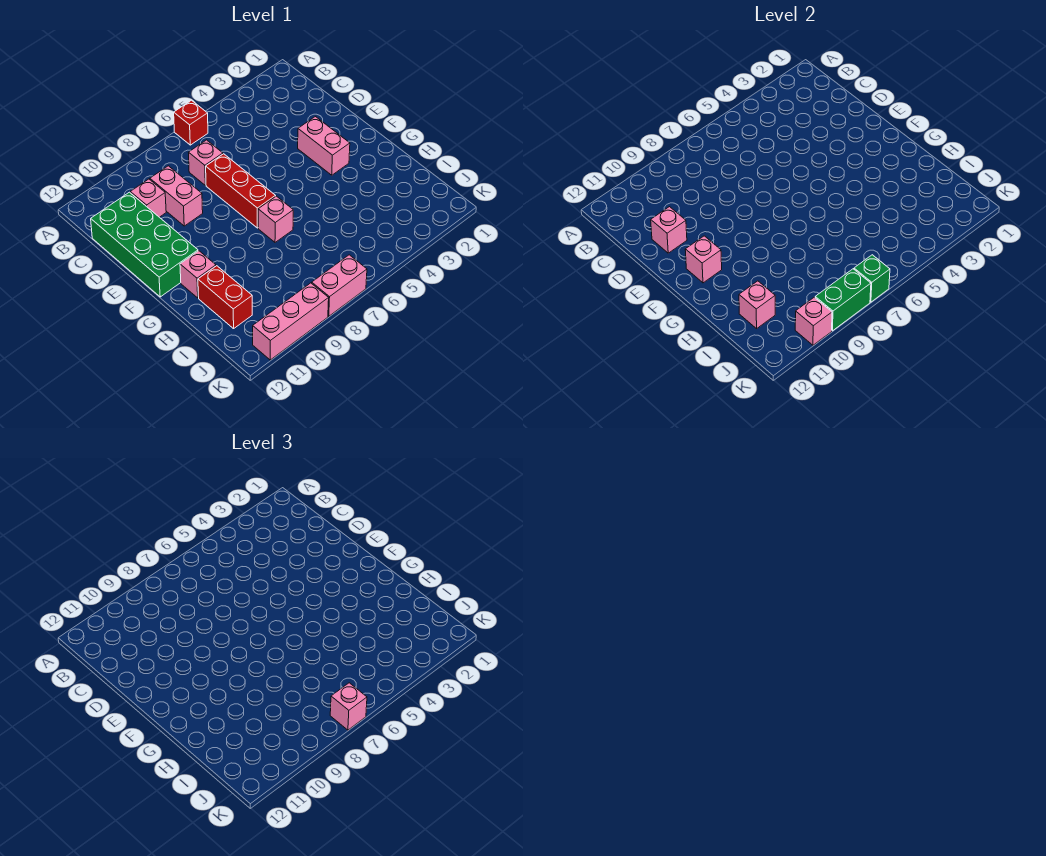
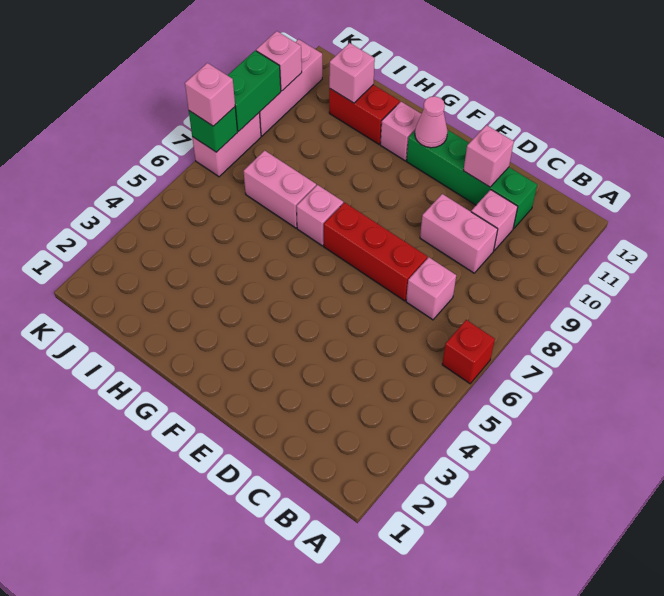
green brick C11:F12 level 1 -> green brick C11:F11 level 1
pink brick E3:F3 level 1 -> pink brick H7:I7 level 1
pink brick F11 level 2 -> pink cone F11 level 2

